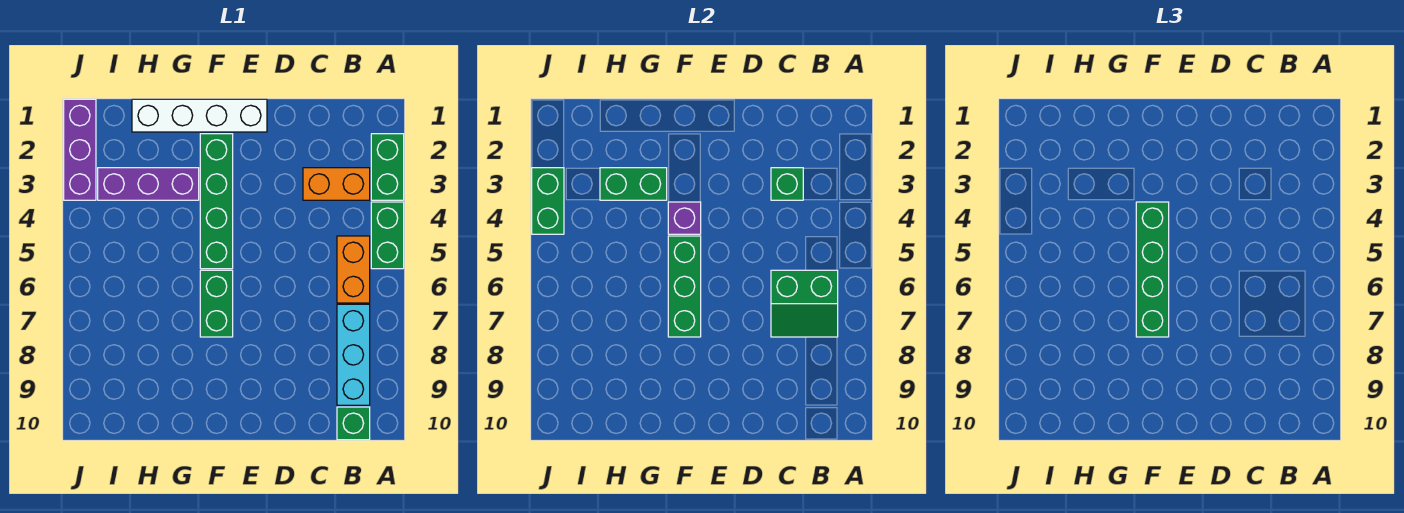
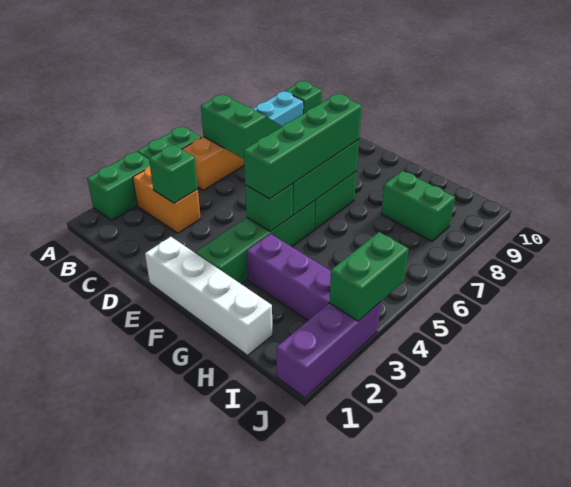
purple brick F4 level 2 -> green brick F4 level 2
green brick G3:H3 level 2 -> green brick H8:I8 level 1

